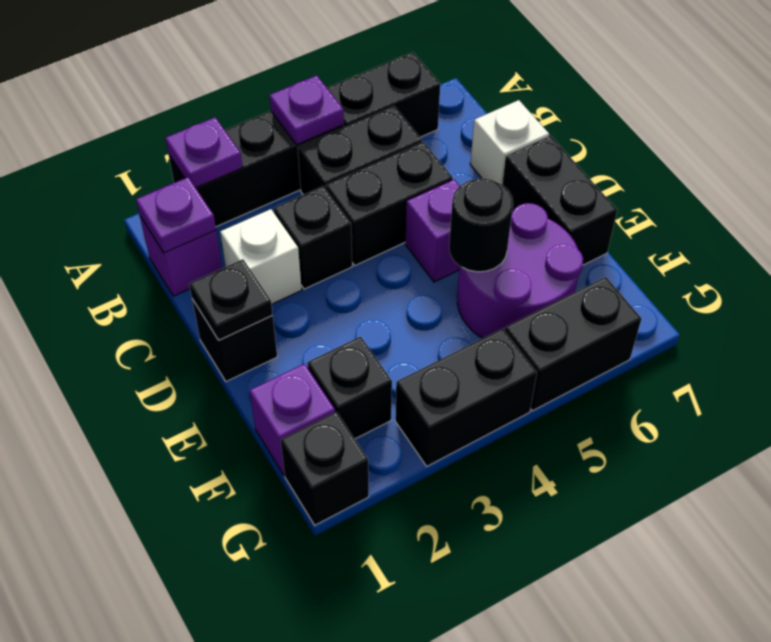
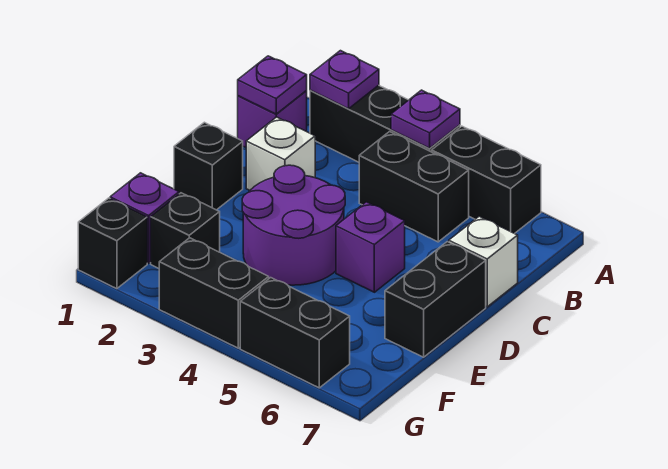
black brick C3 level 1 -> none
black brick C4:C5 level 1 -> none
black plate D1 level 2 -> none
purple round brick E5:F6 level 1 -> purple round brick D3:E4 level 1
black round brick E5 level 2 -> none

